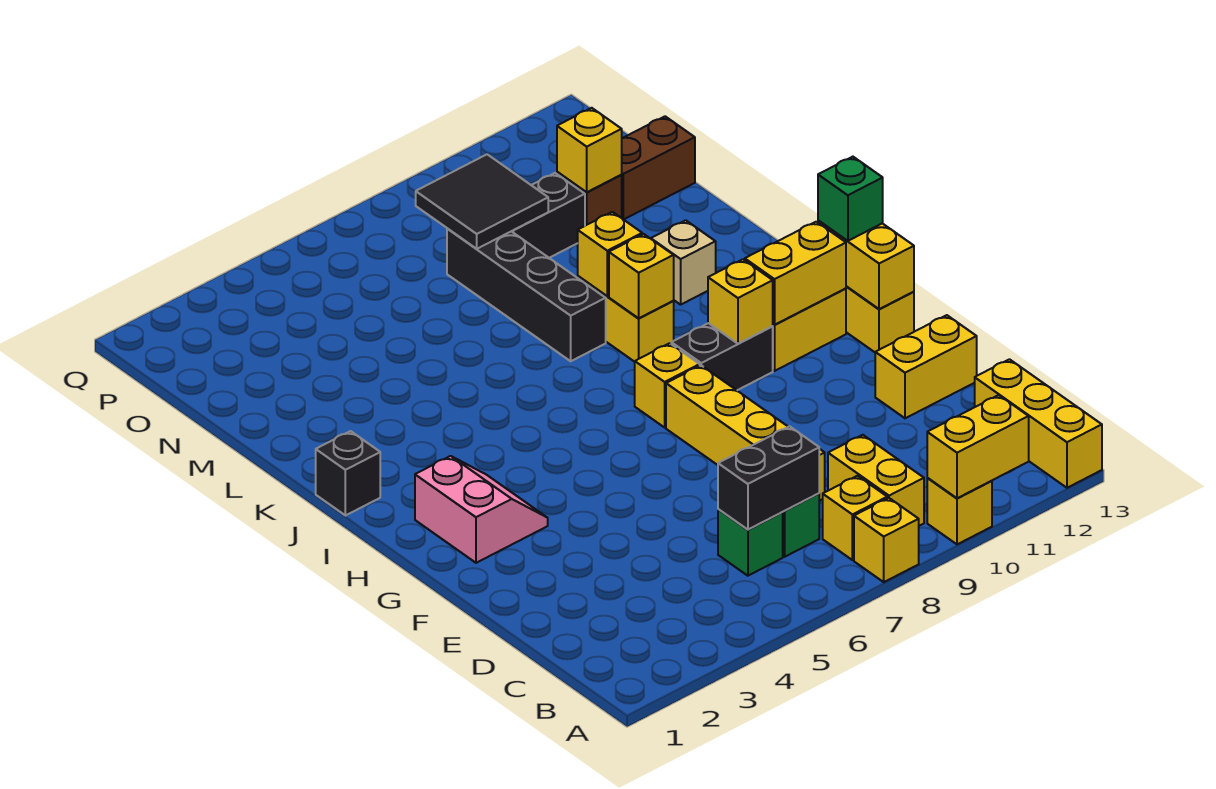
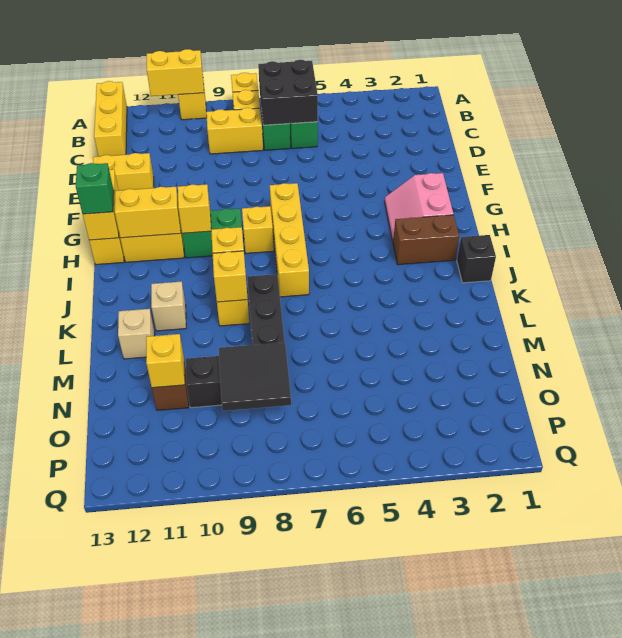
yellow brick B9:C9 level 1 -> yellow brick C8:C9 level 1
black brick C6:C7 level 2 -> black brick B6:C7 level 2
yellow brick D8:G8 level 1 -> yellow brick G7:J7 level 1
black brick H9:H10 level 1 -> green brick H9:H10 level 1
none -> tan brick L12 level 1
brown brick N12:N13 level 1 -> brown brick I2:I3 level 1

